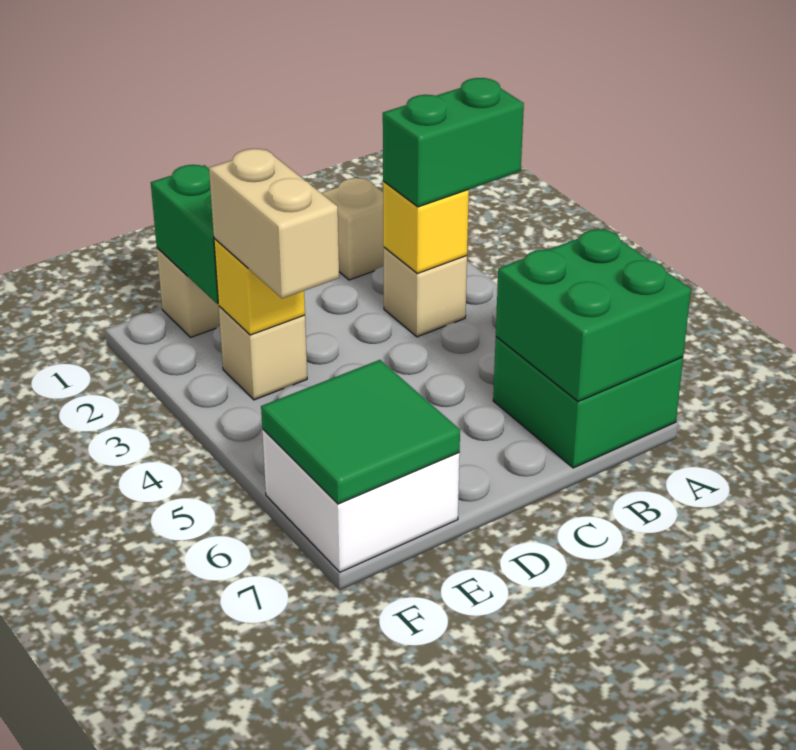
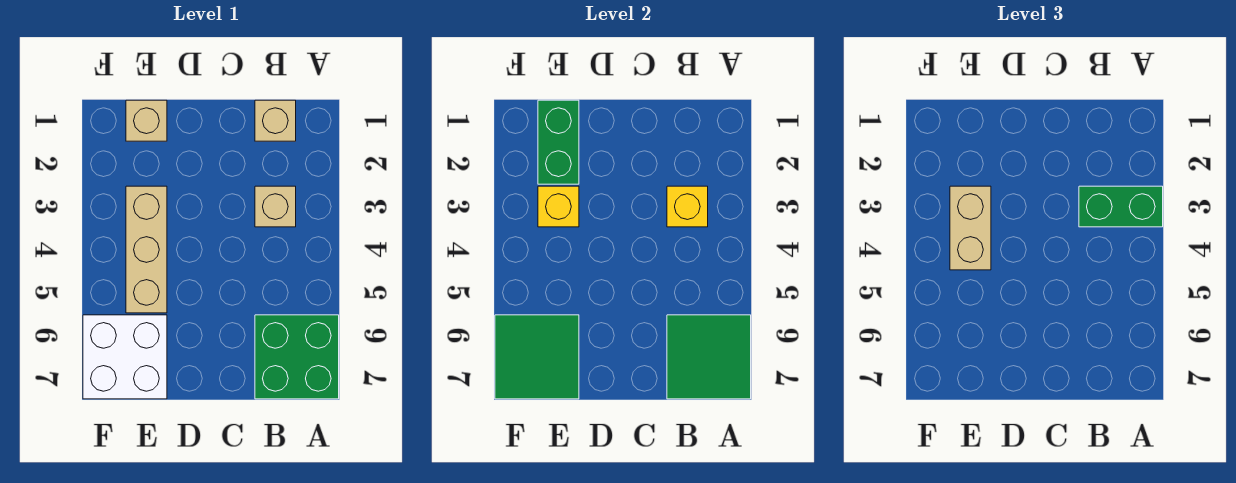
green brick A6:B7 level 2 -> green tile A6:B7 level 2
tan brick E3 level 1 -> tan brick E3:E5 level 1

